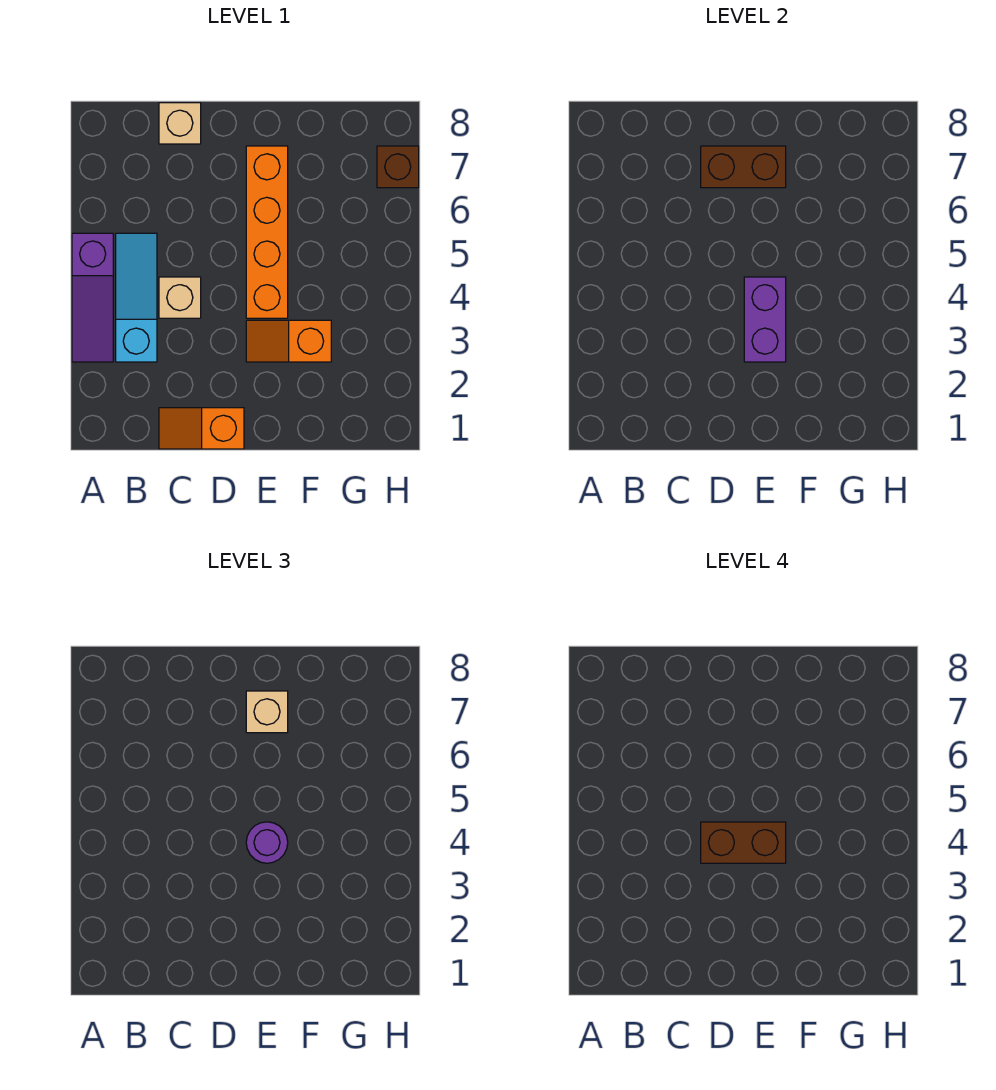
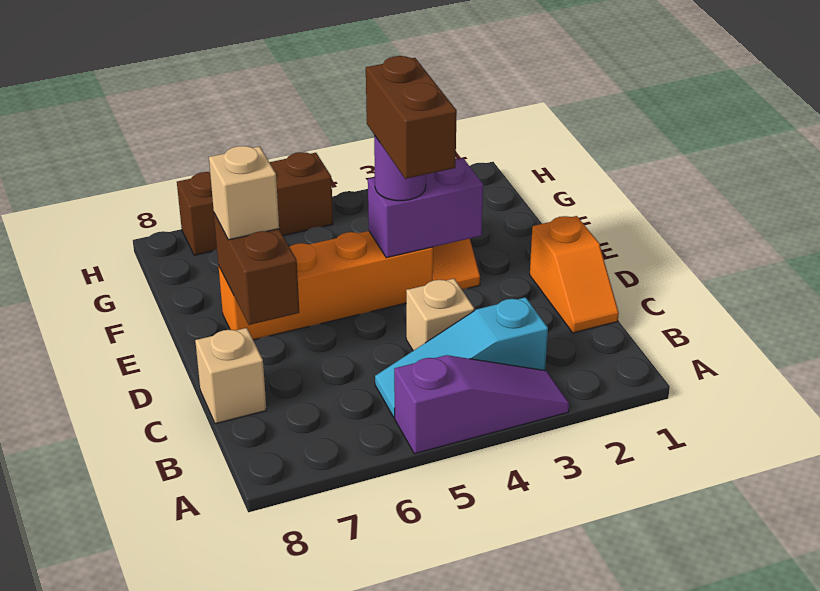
brown brick H7 level 1 -> brown brick H5:H7 level 1

